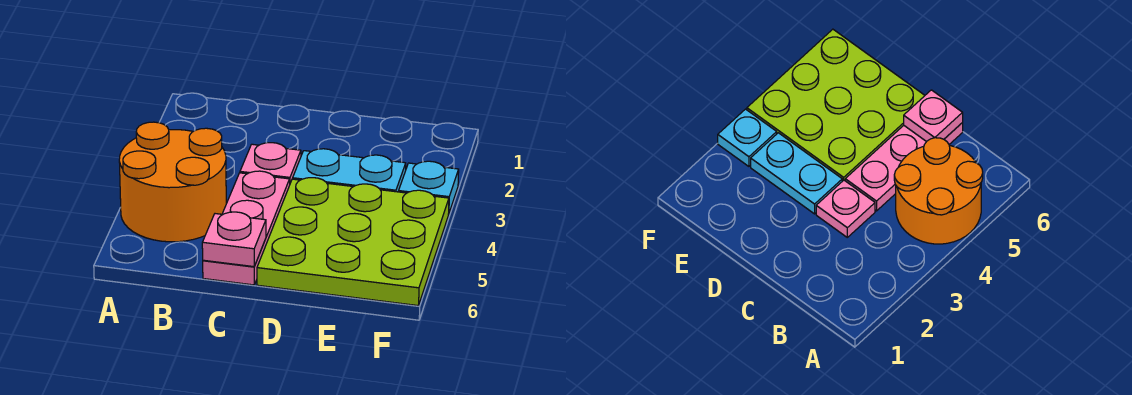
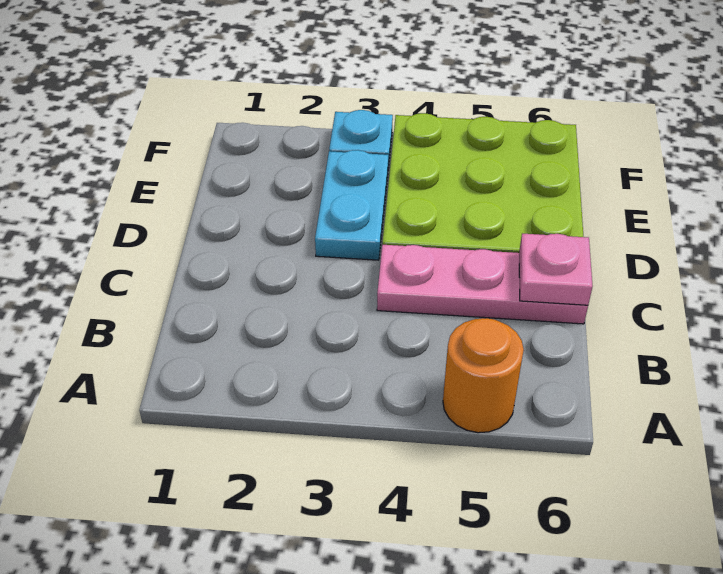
orange round brick A4:B5 level 1 -> orange round brick A5 level 1
pink plate C3 level 1 -> none

